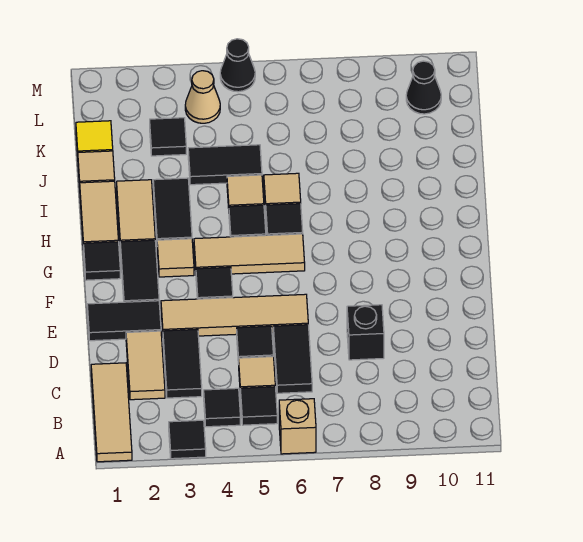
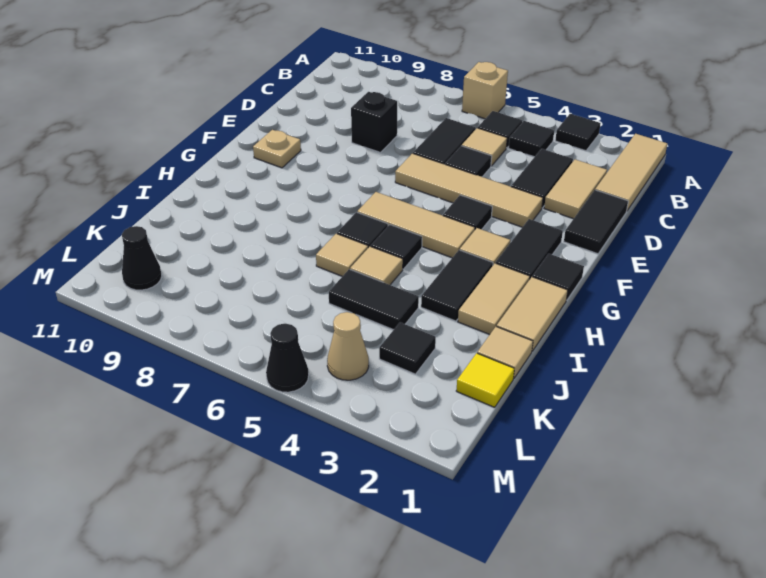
black tile E1:E2 level 1 -> black tile D1:E1 level 1
none -> tan plate F10 level 1

